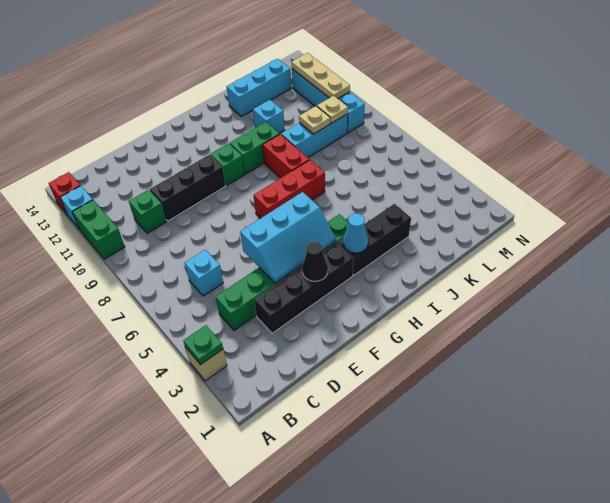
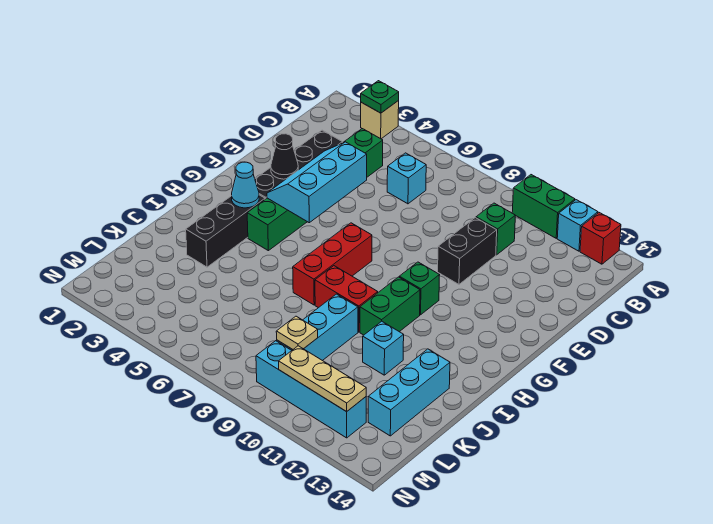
black brick D10:F10 level 1 -> black brick D10:E10 level 1
tan plate K9 level 2 -> none

